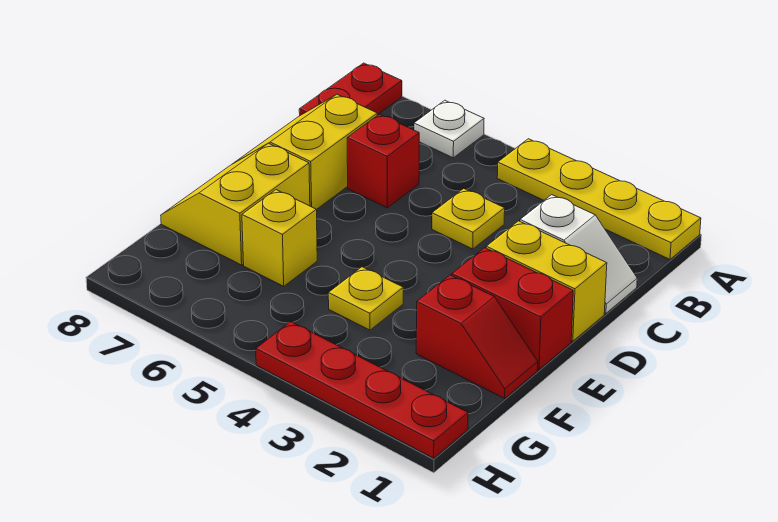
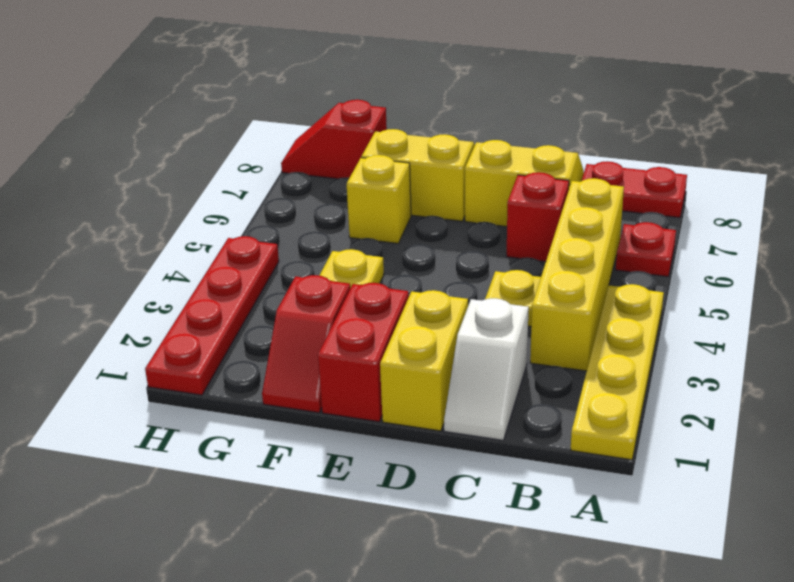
white plate A6 level 1 -> red plate A6 level 1
none -> yellow brick B3:B6 level 1
none -> red slope G8:H8 level 1 top G

